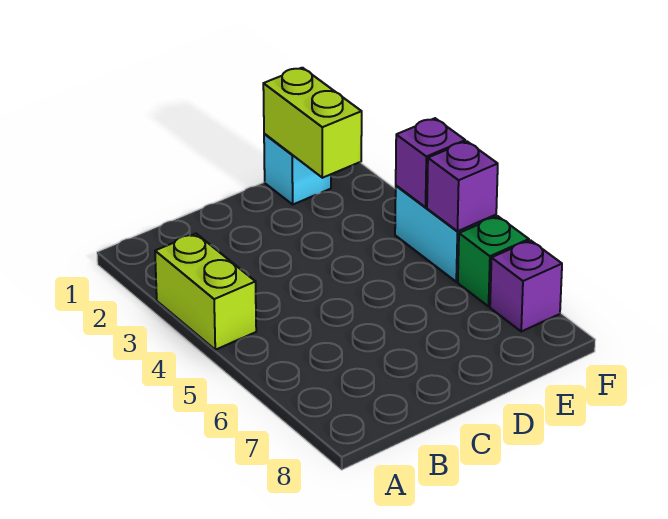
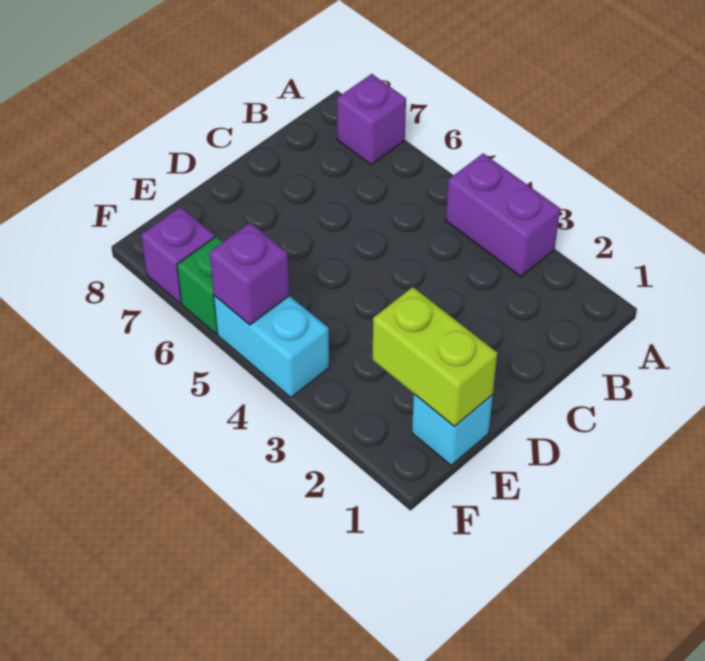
lime brick A3:A4 level 1 -> purple brick A3:A4 level 1
purple brick F4 level 2 -> purple brick A7 level 1

